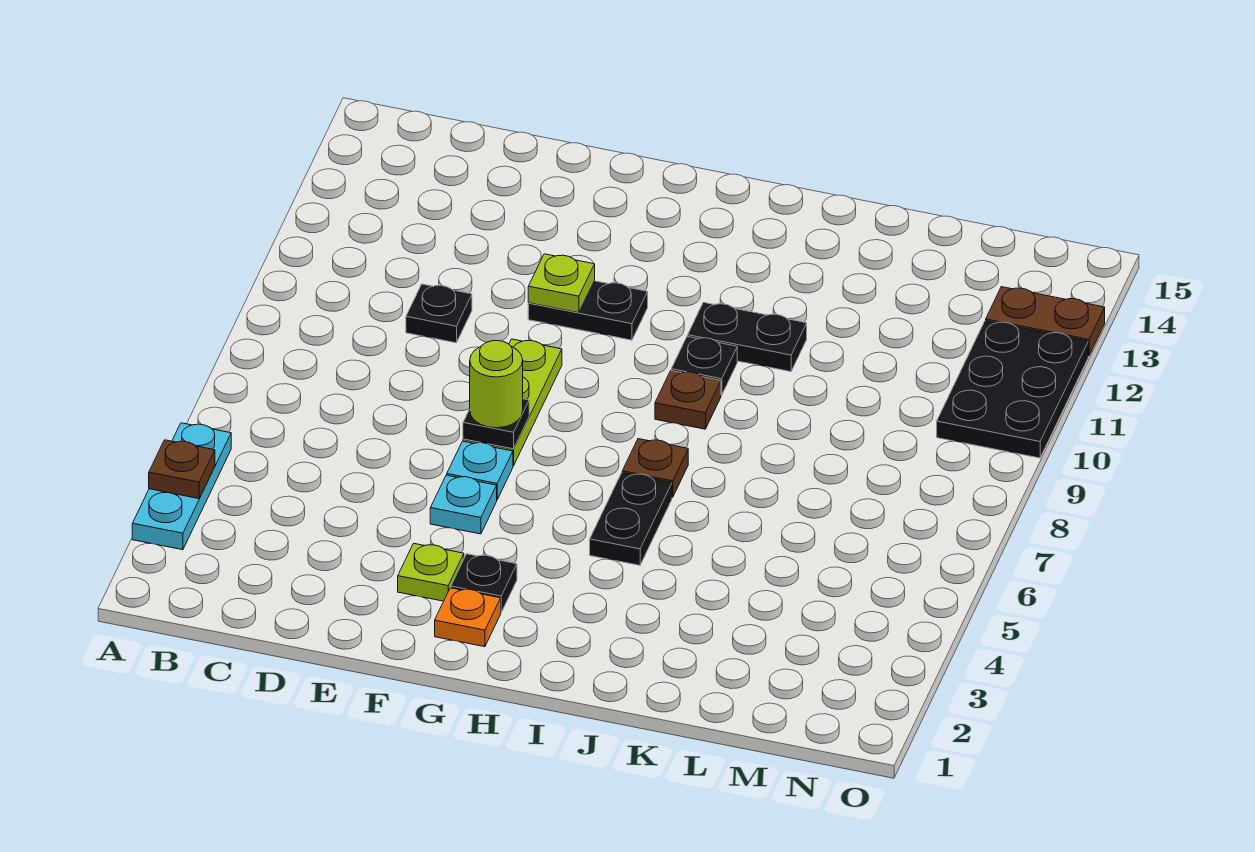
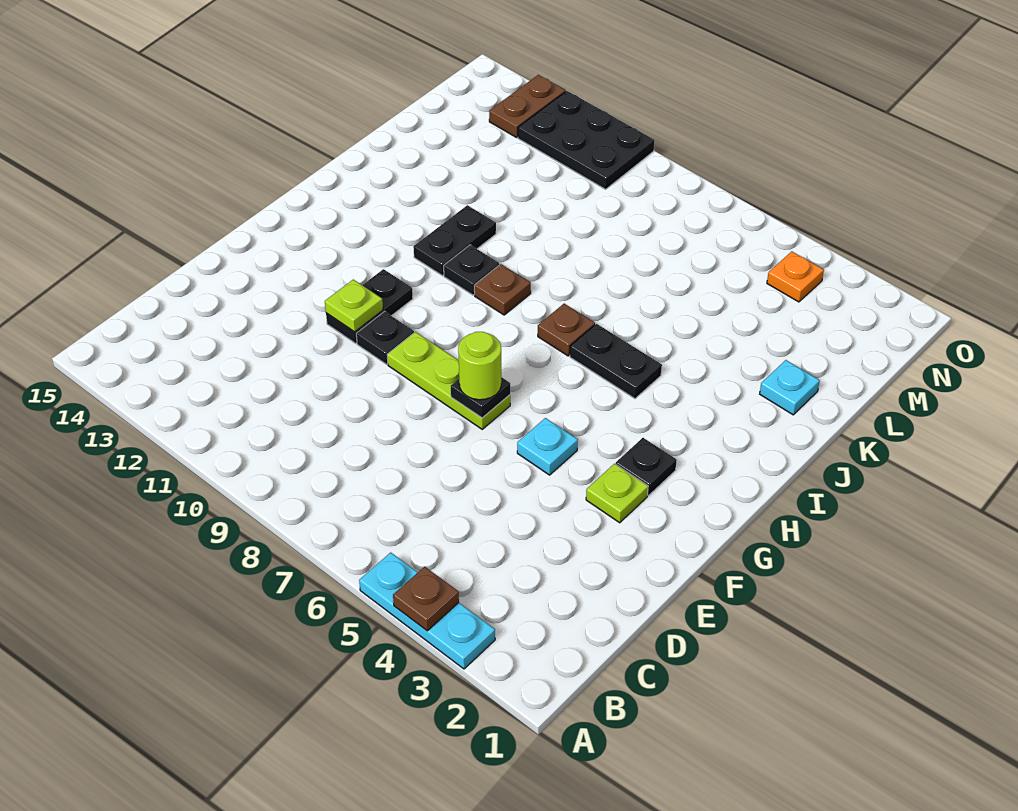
black plate D10 level 1 -> black plate F10 level 1
cyan plate F6 level 1 -> cyan plate K2 level 1
orange plate G2 level 1 -> orange plate N4 level 1

